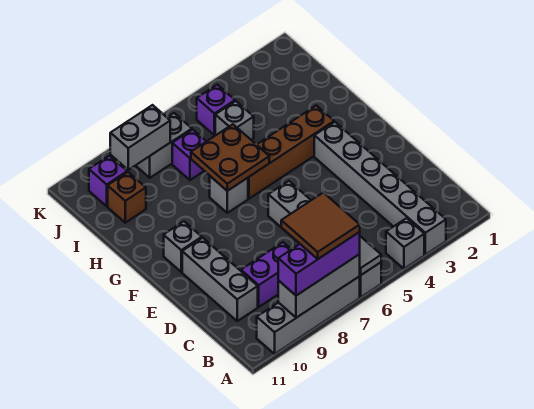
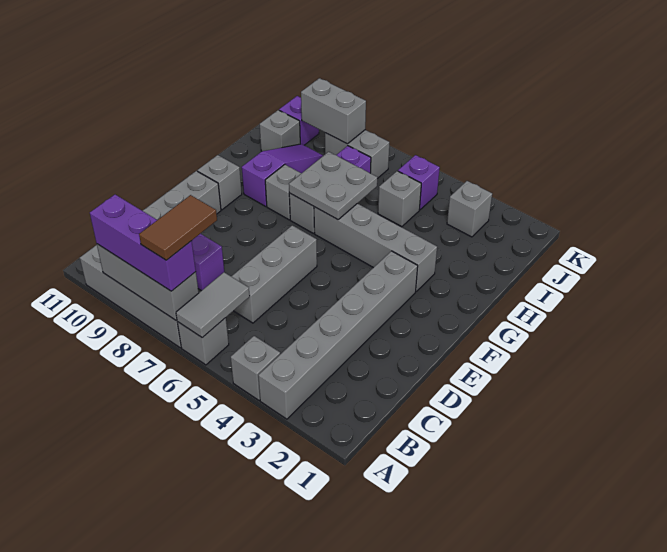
brown tile A7:B8 level 4 -> brown tile A7:B7 level 4
brown brick G3:G6 level 1 -> grey brick G3:G6 level 1
brown plate G6:H7 level 2 -> grey plate G6:H7 level 2
none -> grey brick G8 level 1
none -> purple slope G9:I9 level 1 top G
brown brick I10 level 1 -> grey brick I10 level 1
none -> grey brick J3 level 1

